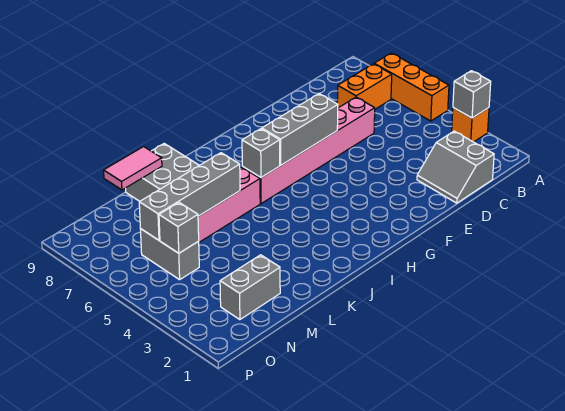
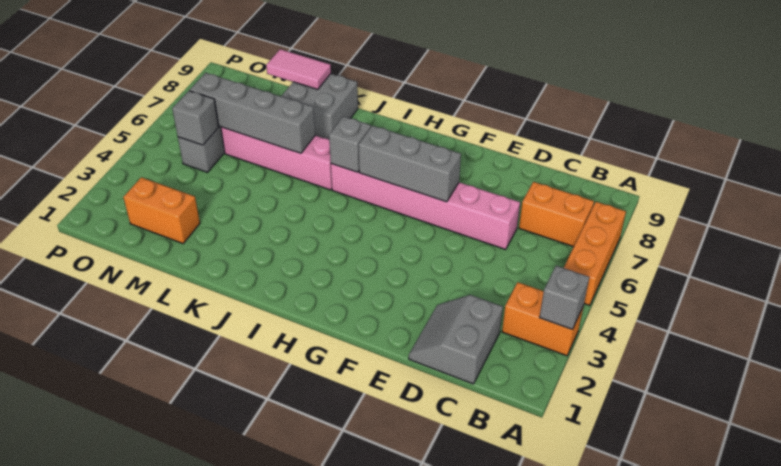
orange brick A3 level 1 -> orange brick A3:B3 level 1
grey brick M2:N2 level 1 -> orange brick M2:N2 level 1

